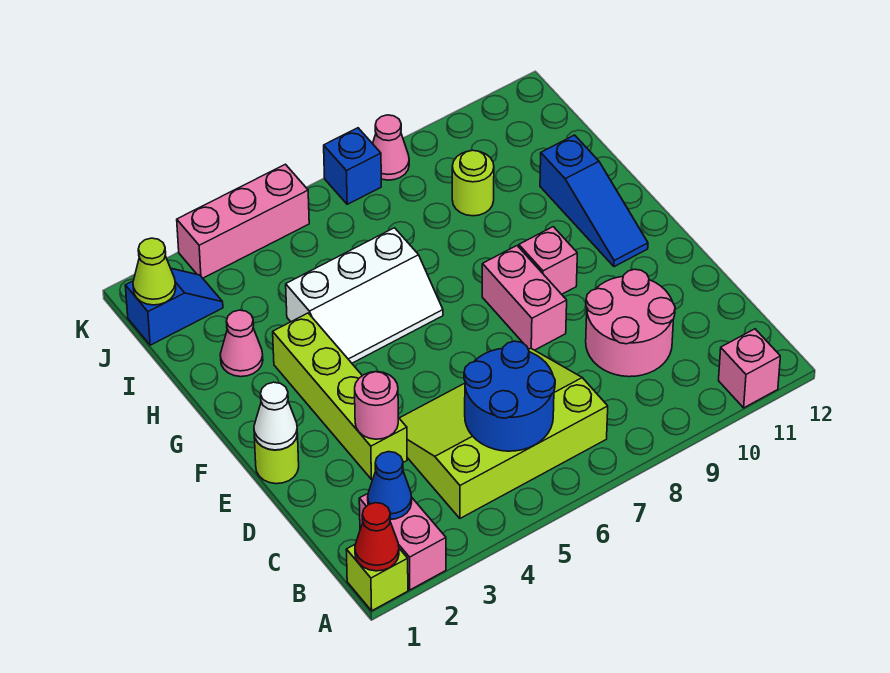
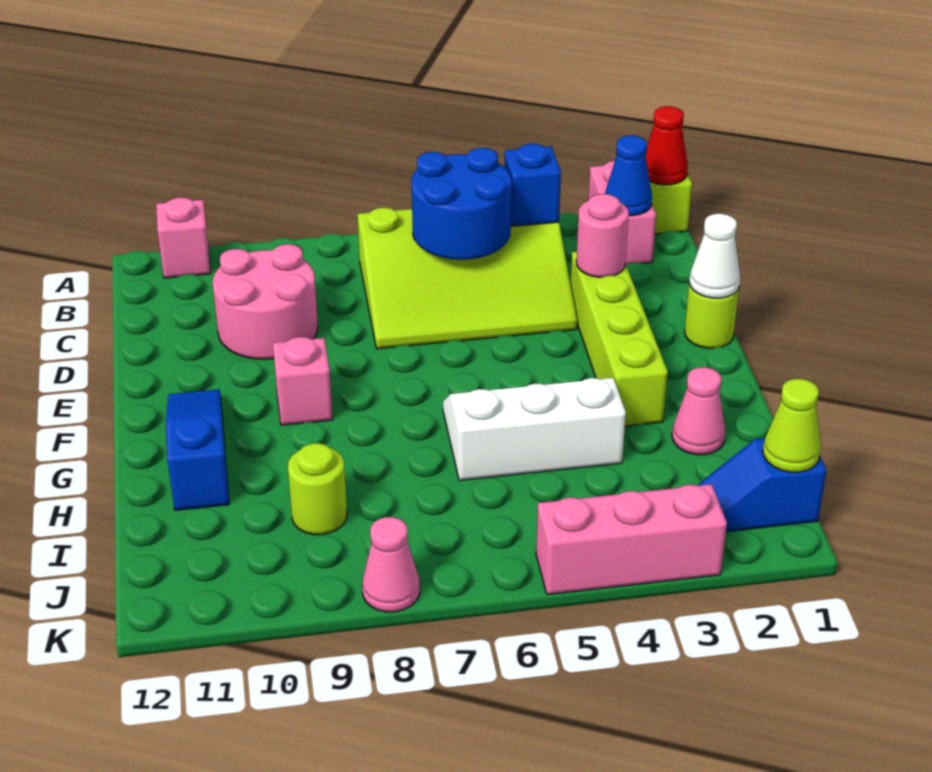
pink brick E8:F8 level 1 -> none
blue brick K7 level 1 -> blue brick B4 level 2

